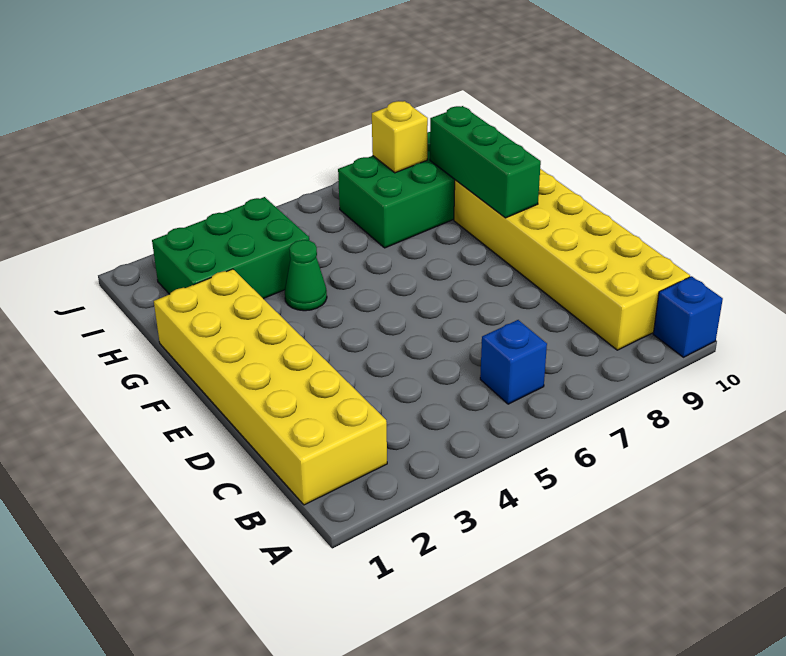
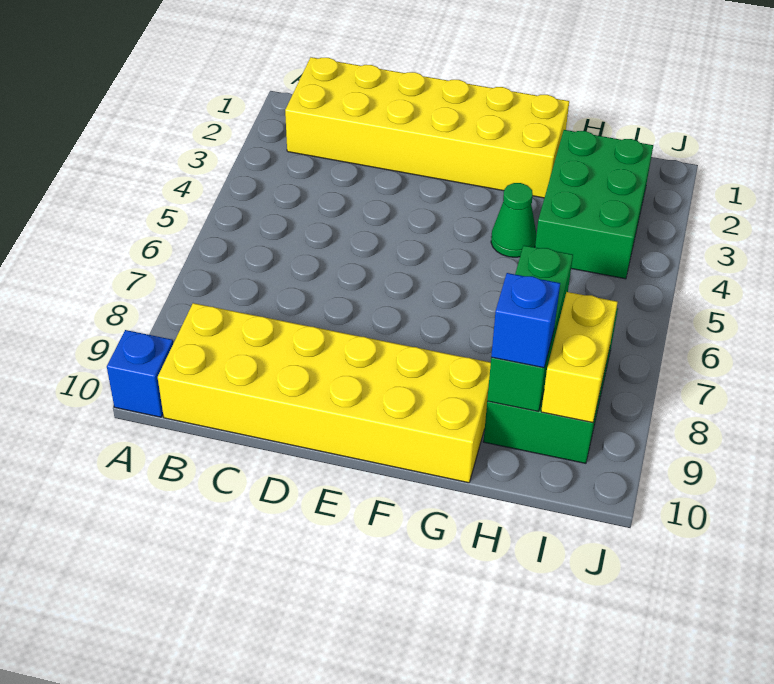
blue brick B6 level 1 -> blue brick H9 level 3
green brick F9:H9 level 2 -> green brick H7:H9 level 2
yellow brick I8 level 2 -> yellow brick I8:I9 level 2

